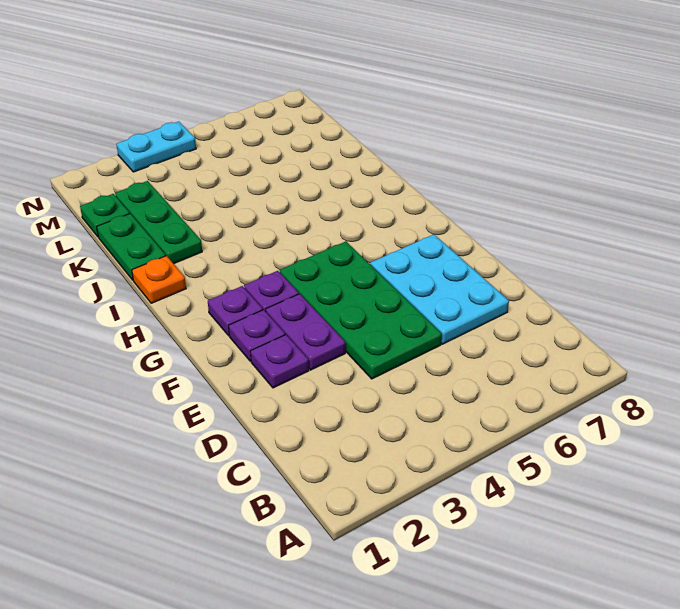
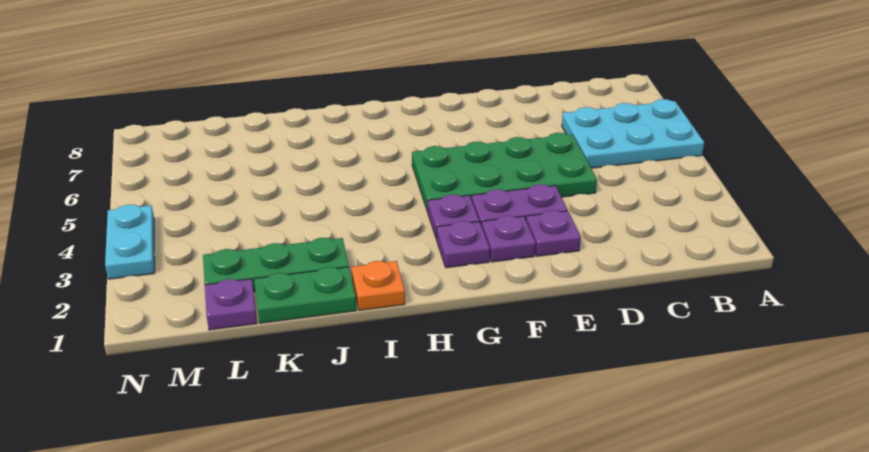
cyan plate D6:F7 level 1 -> cyan plate A5:C6 level 1
green plate L1 level 1 -> purple plate L1 level 1

